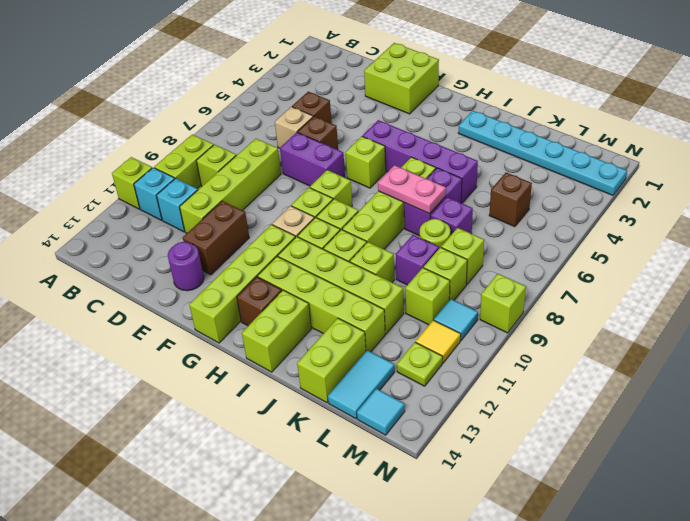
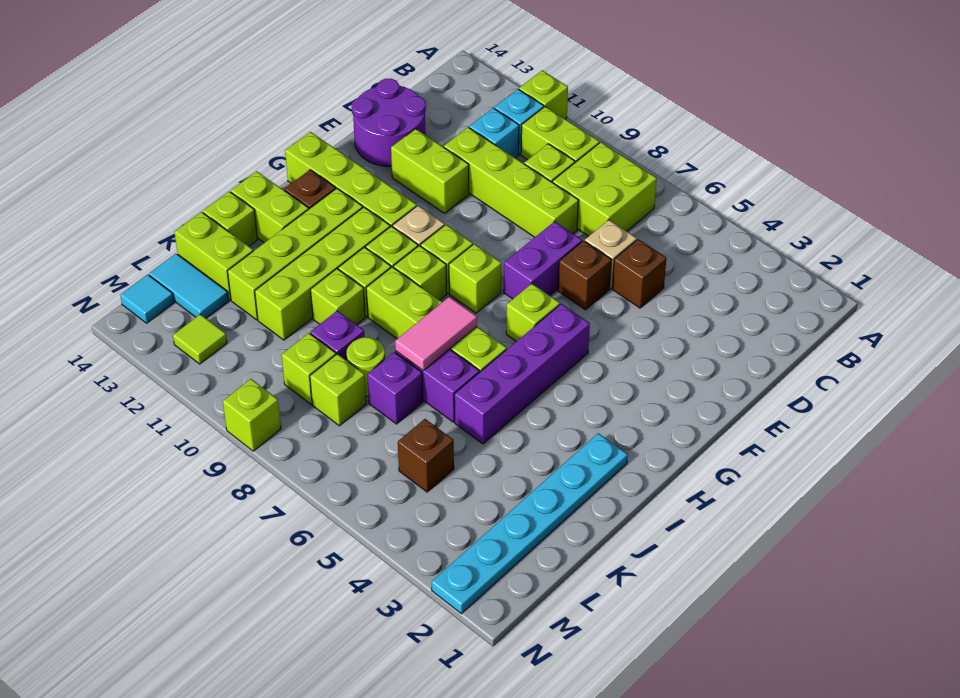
lime brick E1:F2 level 1 -> lime brick B7:C8 level 1
brown brick E11:E12 level 1 -> lime brick E11:E12 level 1
purple round brick E13 level 1 -> purple round brick D13:E14 level 1
pink plate I7:J7 level 2 -> pink tile I7:J7 level 2
lime brick L10 level 1 -> lime brick J14 level 1
cyan tile M10 level 1 -> none
yellow tile M11 level 1 -> none
lime plate M12 level 1 -> lime tile M12 level 1

